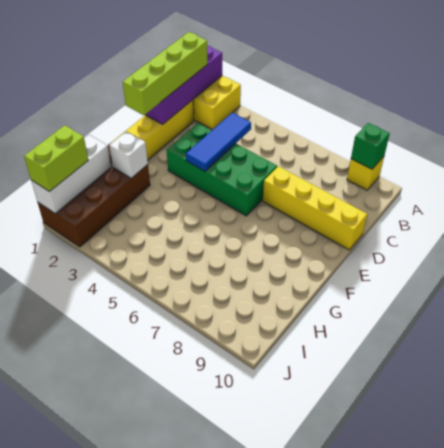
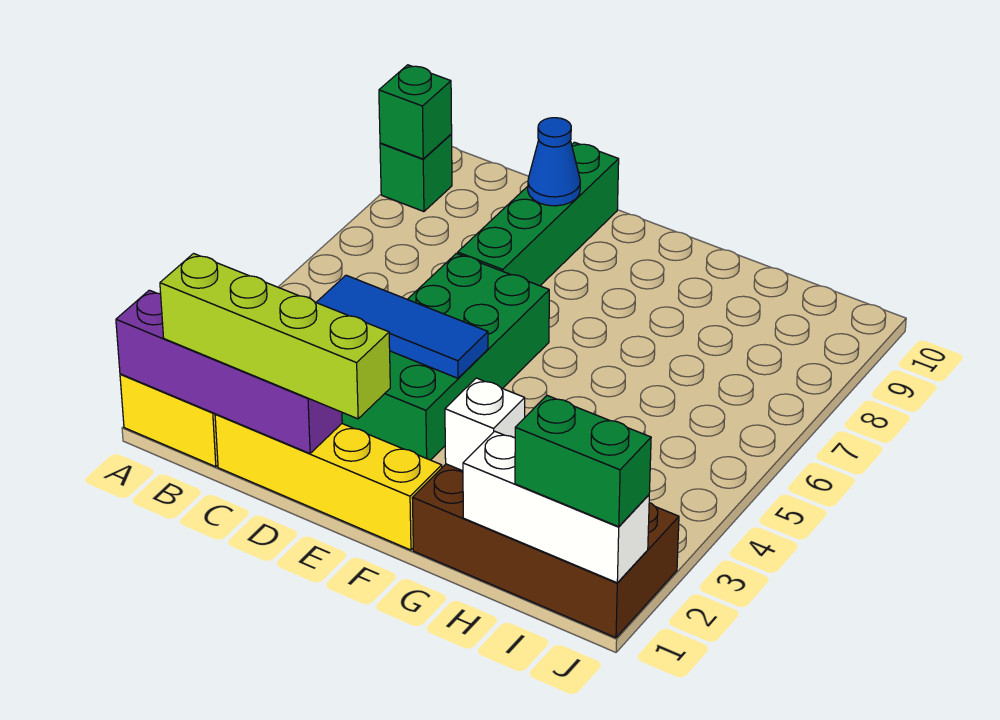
yellow brick A9 level 1 -> green brick A9 level 1
yellow brick D7:D10 level 1 -> green brick D7:D10 level 1
none -> blue cone D9 level 2
lime brick I1:J1 level 3 -> green brick I1:J1 level 3

